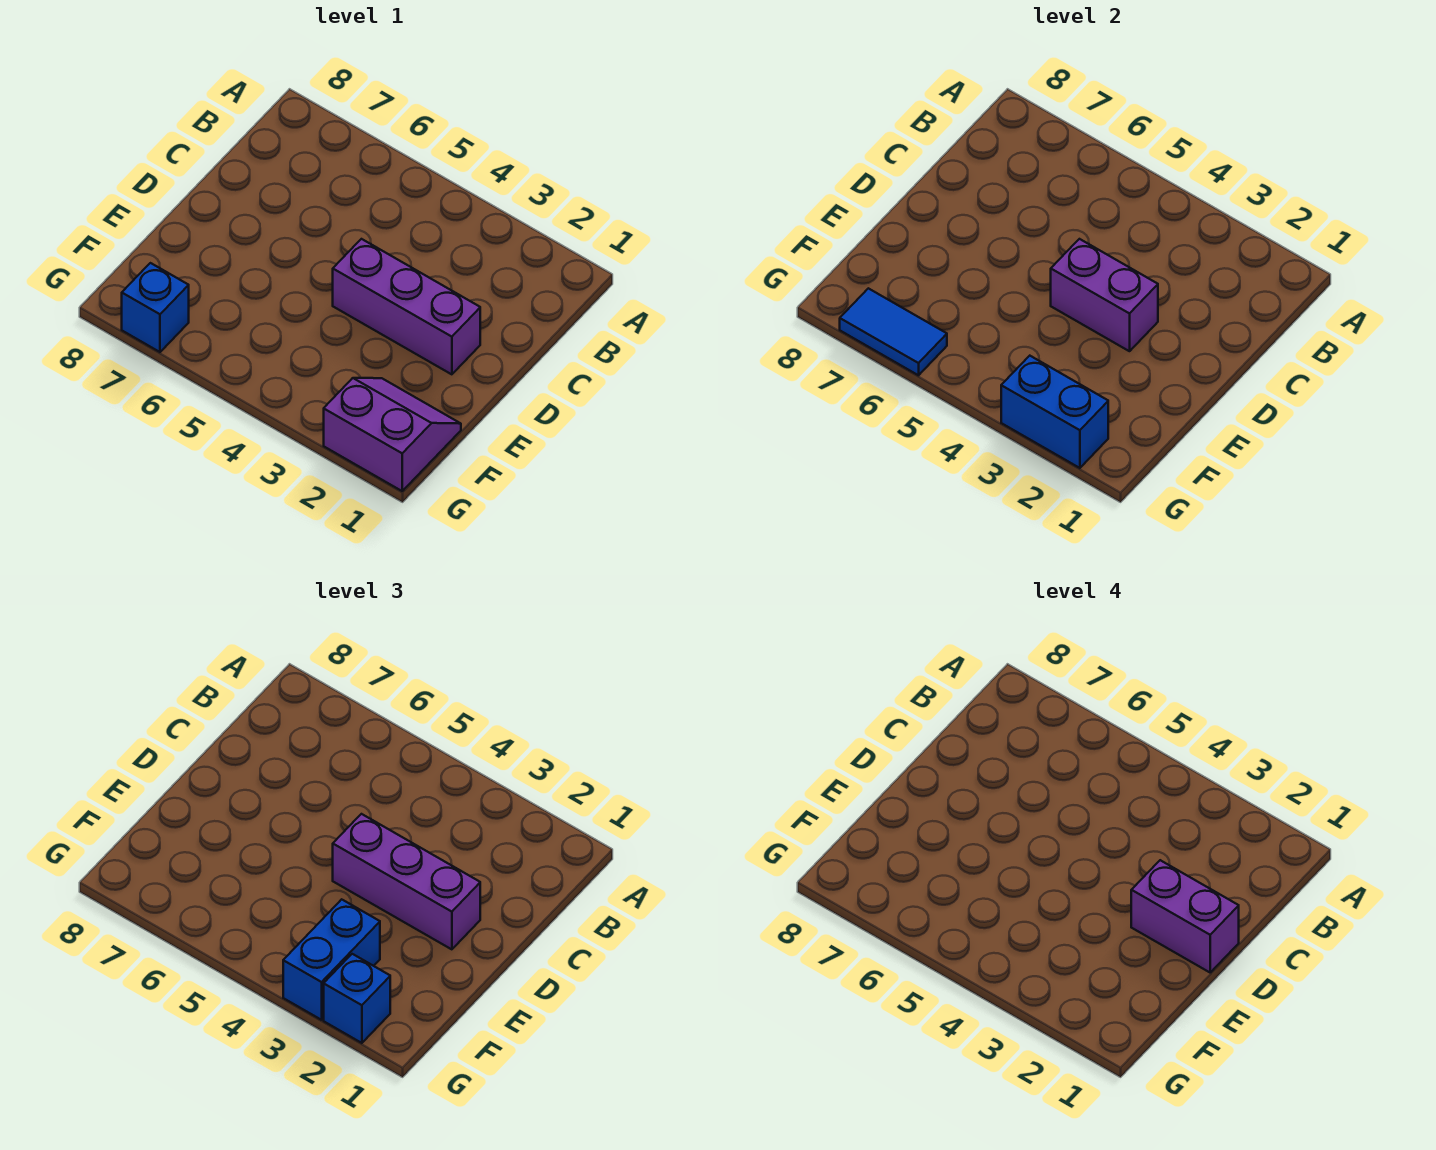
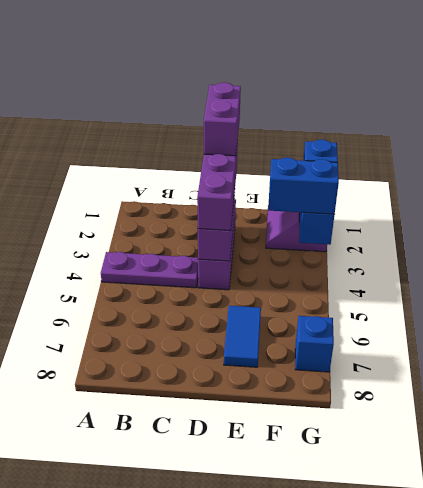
none -> purple plate A4:C4 level 1
blue tile G6:G7 level 2 -> blue tile E6:E7 level 1

